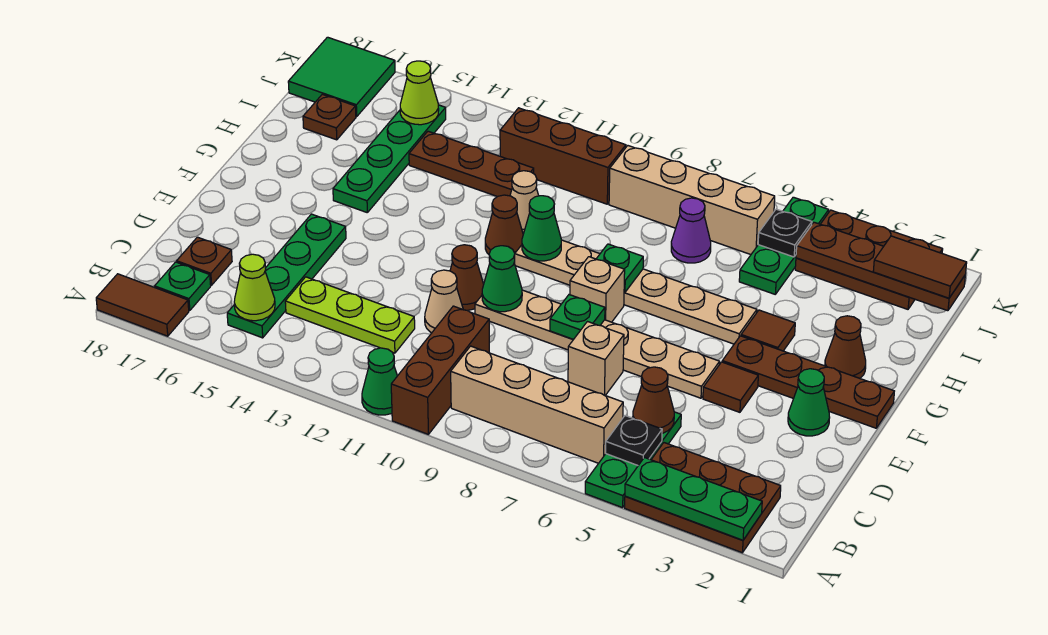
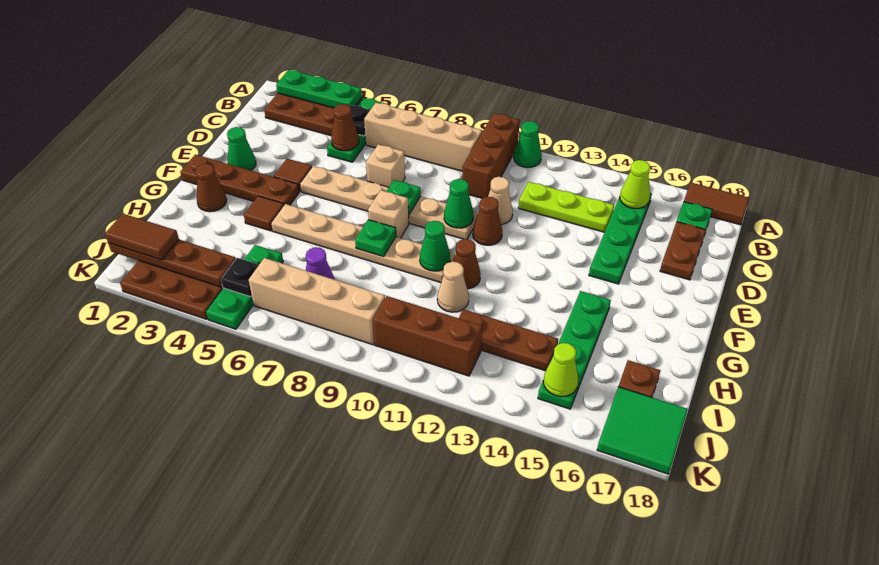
brown plate C17 level 1 -> brown plate C17:D17 level 1

